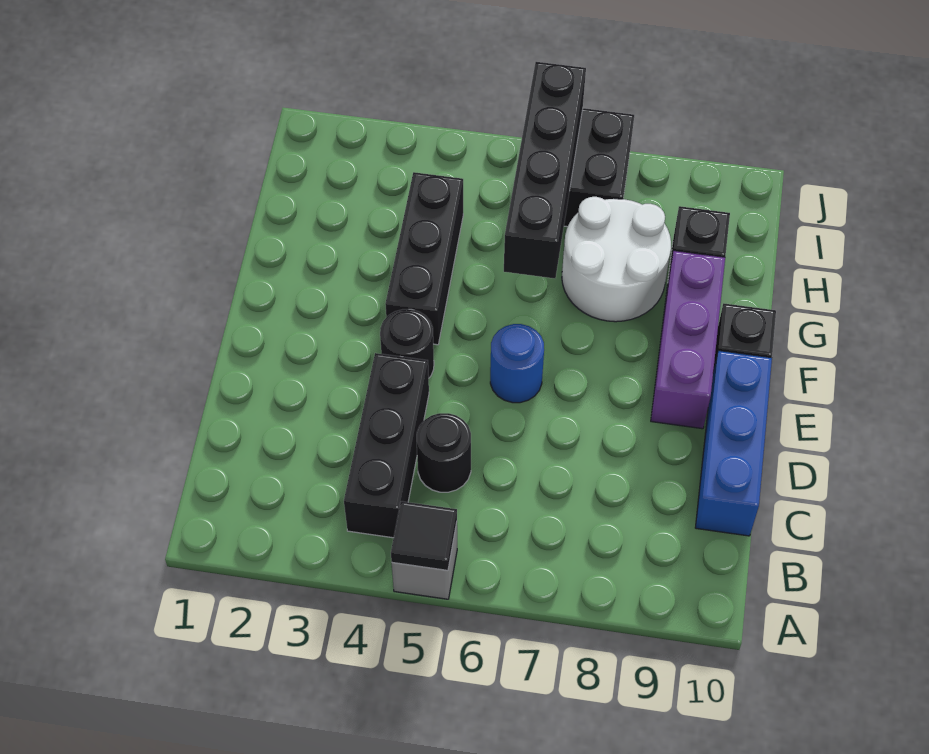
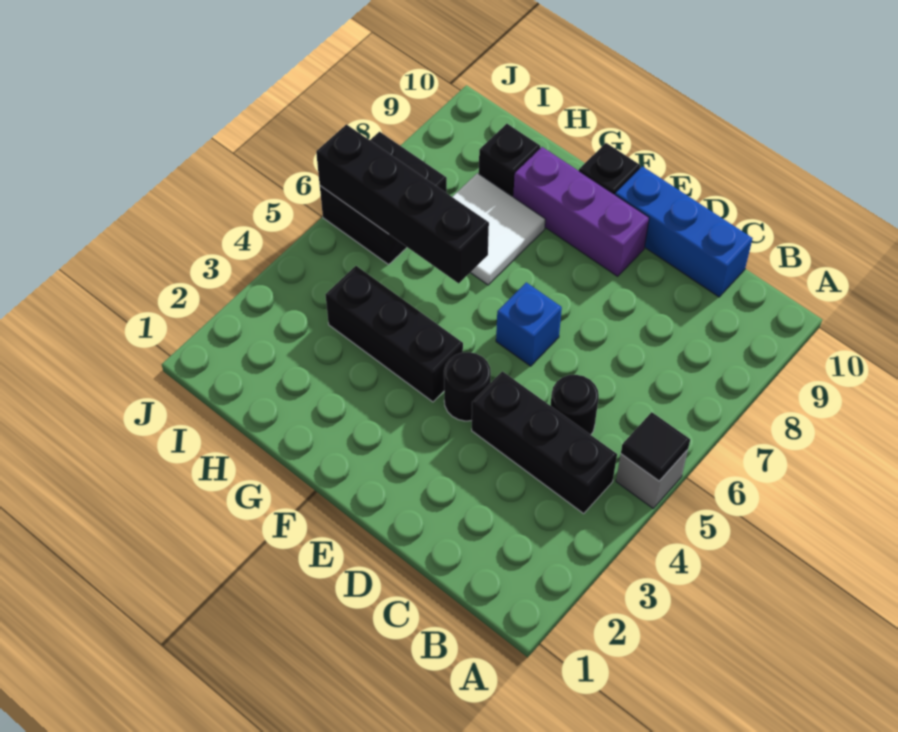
blue round brick E6 level 1 -> blue brick E6 level 1
white round brick G7:H8 level 1 -> white tile G7:H8 level 1

